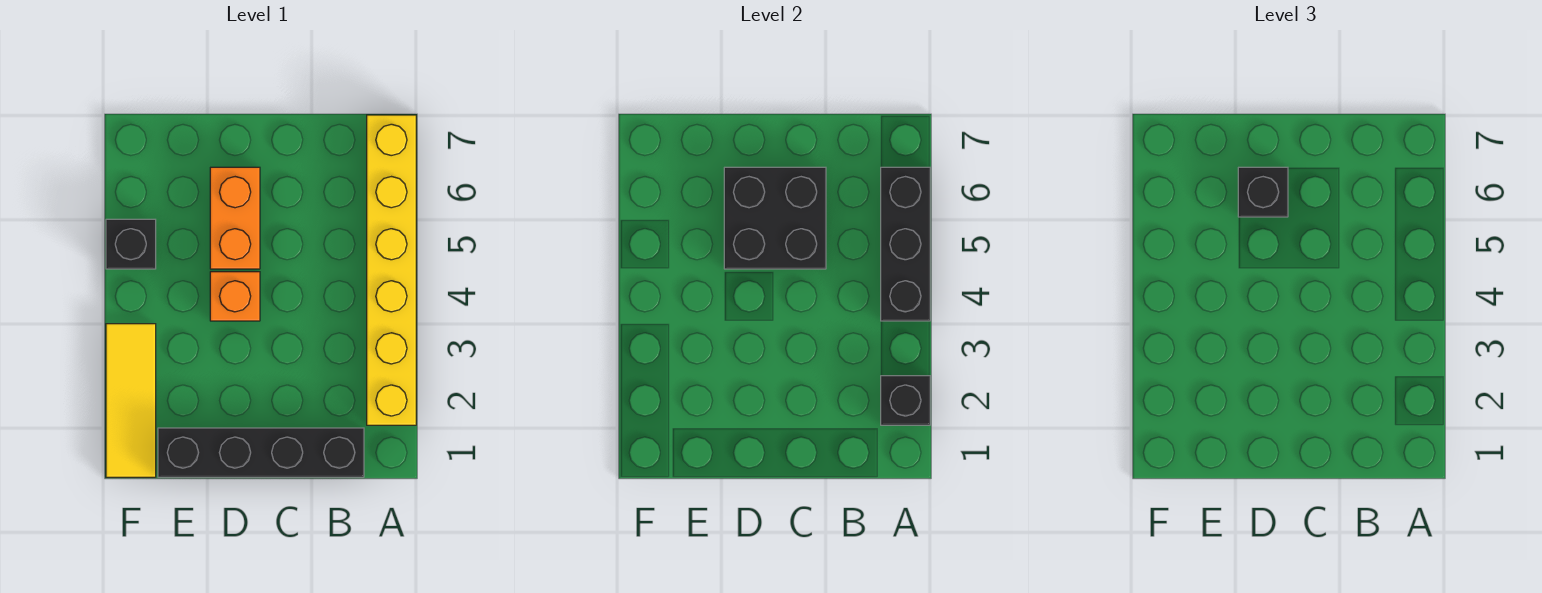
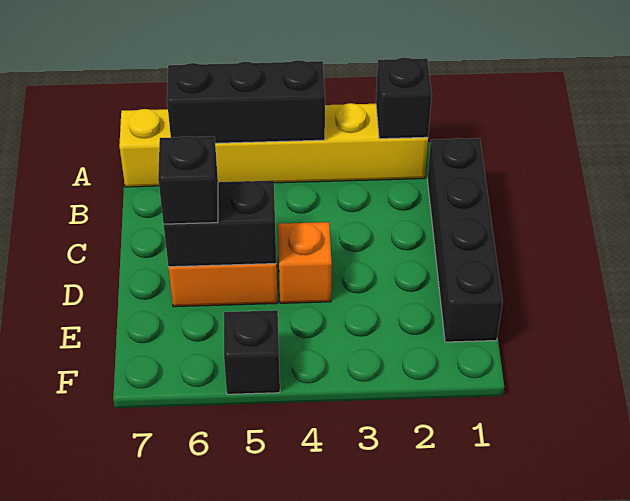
black brick C5:D6 level 2 -> black brick D5:D6 level 2
yellow tile F1:F3 level 1 -> none

